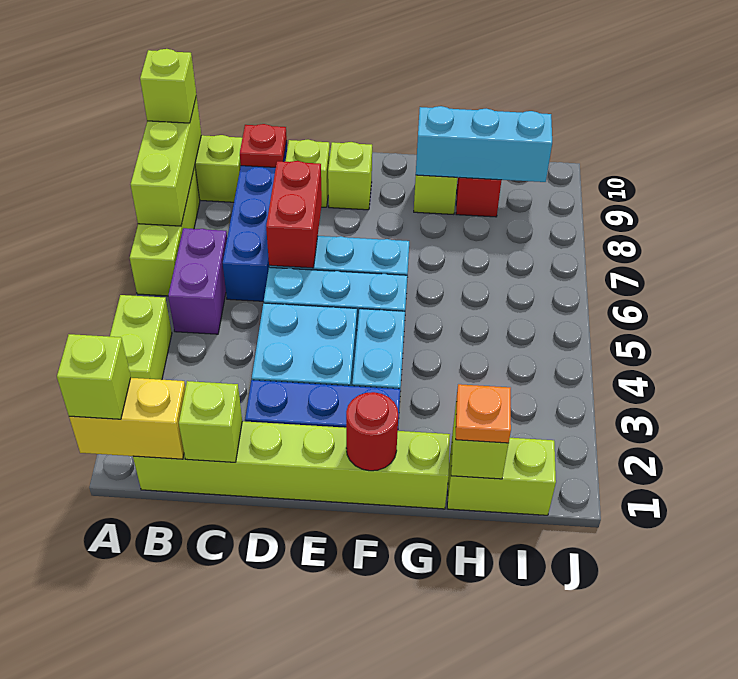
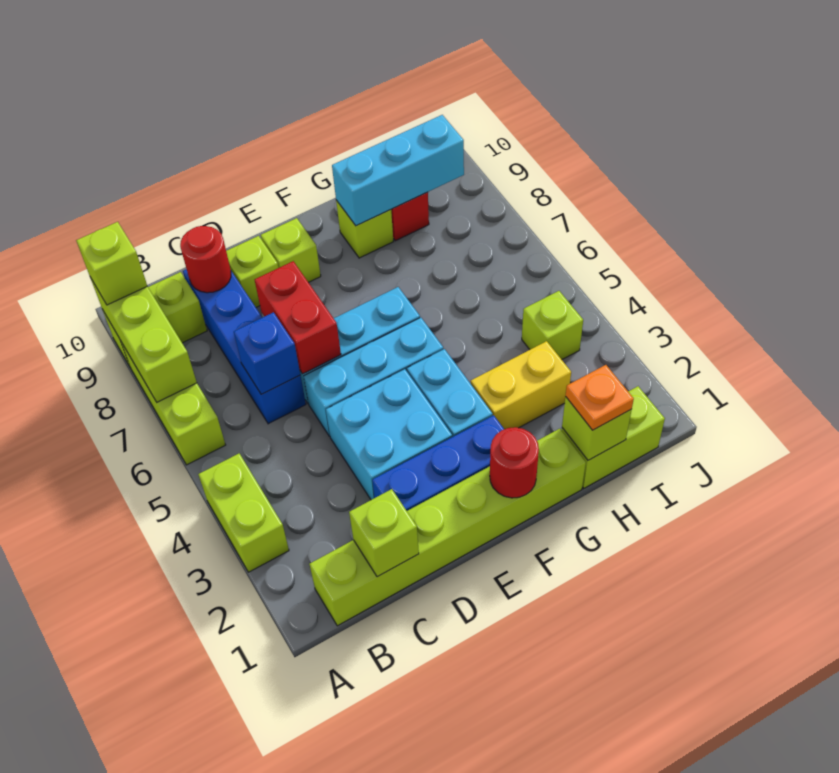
yellow brick A1:B1 level 2 -> yellow brick G3:H3 level 1
lime brick A1 level 3 -> lime brick I4 level 1
purple brick B5:B6 level 1 -> none
none -> blue brick C6 level 2
red plate C9 level 2 -> red round brick C9 level 2

